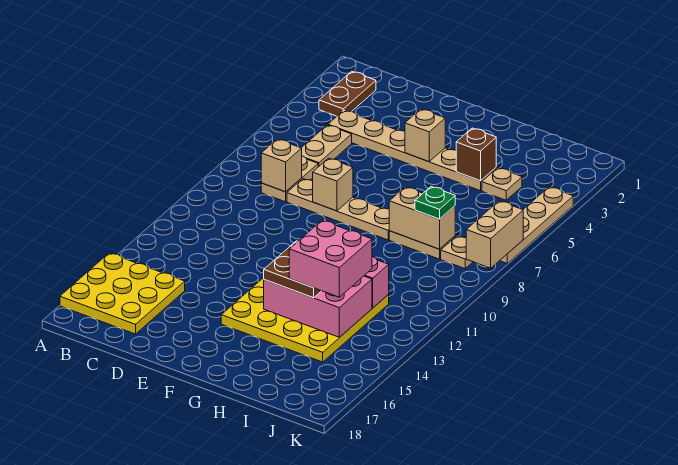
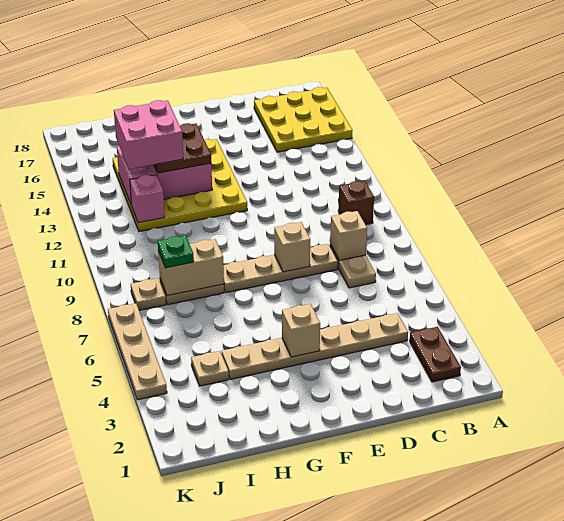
tan plate C5:C6 level 1 -> none
brown brick H4 level 2 -> brown brick B10 level 1
tan brick K7:K8 level 2 -> none

